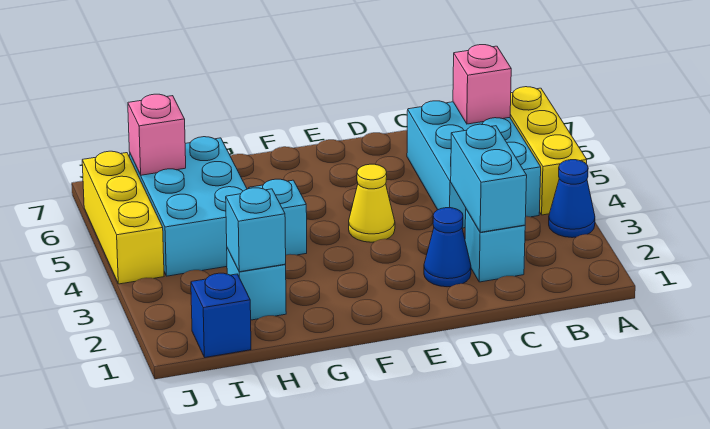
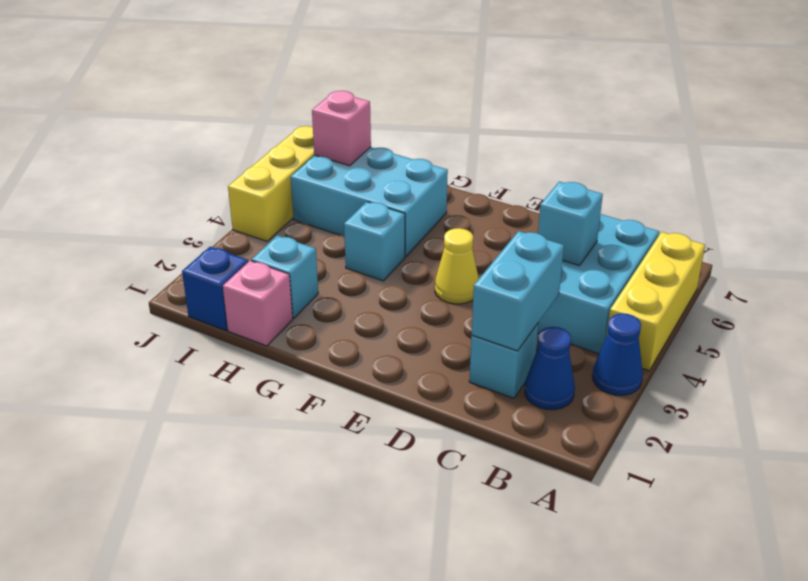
pink brick B6 level 2 -> pink brick H1 level 1
blue cone D2 level 1 -> blue cone B2 level 1
cyan brick H2 level 2 -> cyan brick C5 level 2
cyan brick H4:I6 level 1 -> cyan brick G5:I6 level 1

